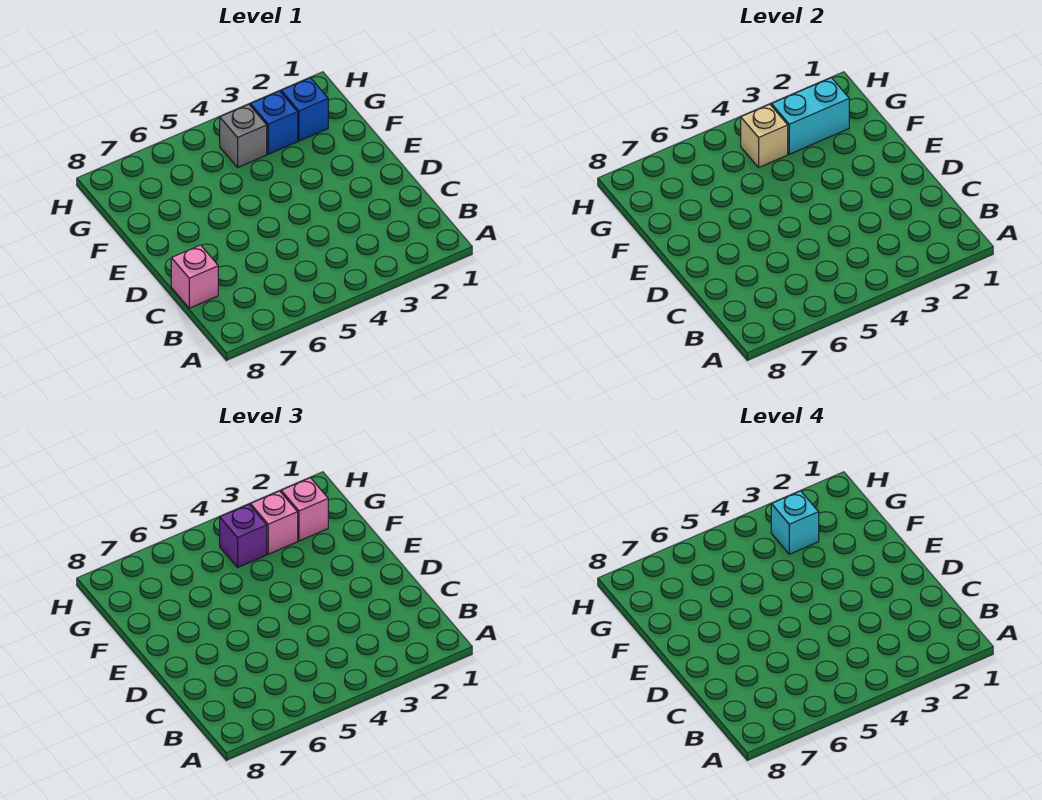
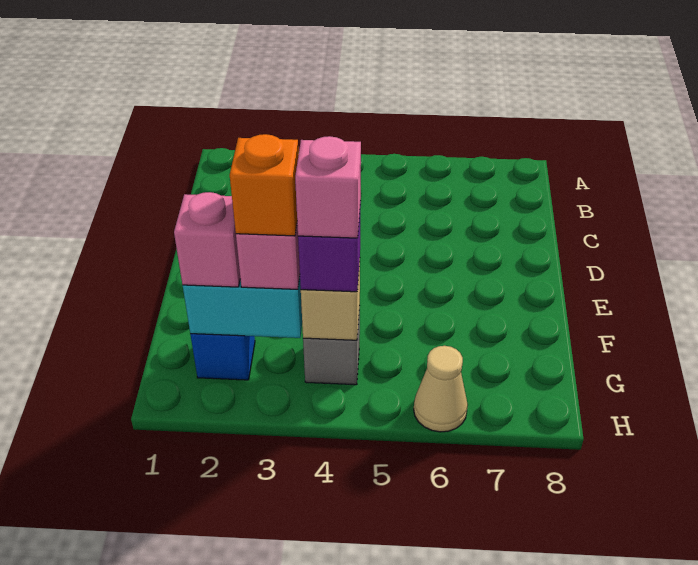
pink brick C8 level 1 -> pink brick G4 level 4
blue brick G3 level 1 -> none
cyan brick G3 level 4 -> orange brick G3 level 4
none -> tan cone H6 level 1

